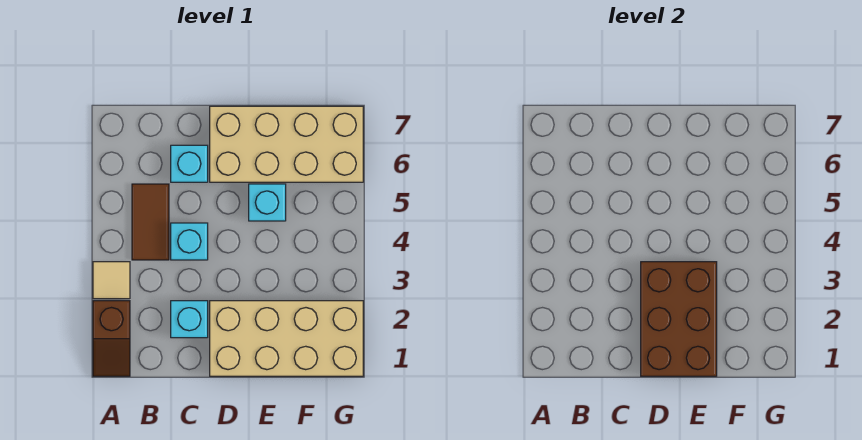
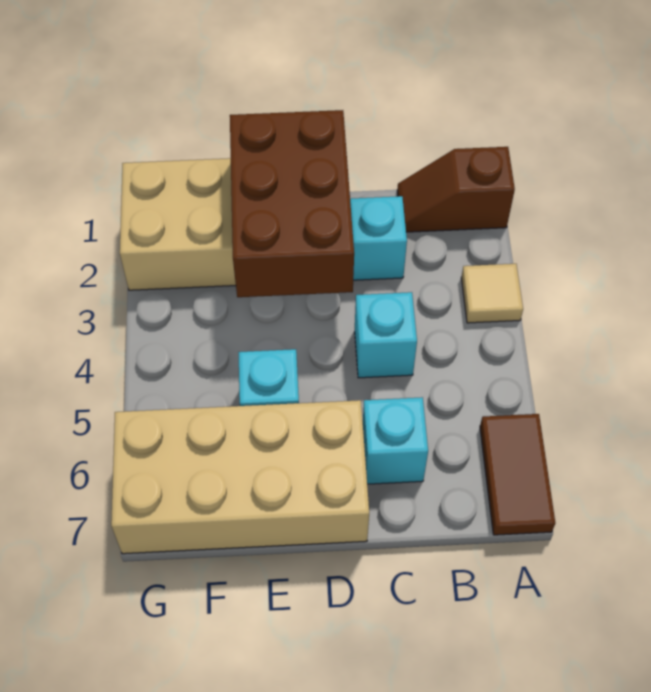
brown slope A1:A2 level 1 top 2 -> brown slope A1:B1 level 1 top A
brown tile B4:B5 level 1 -> brown tile A6:A7 level 1

